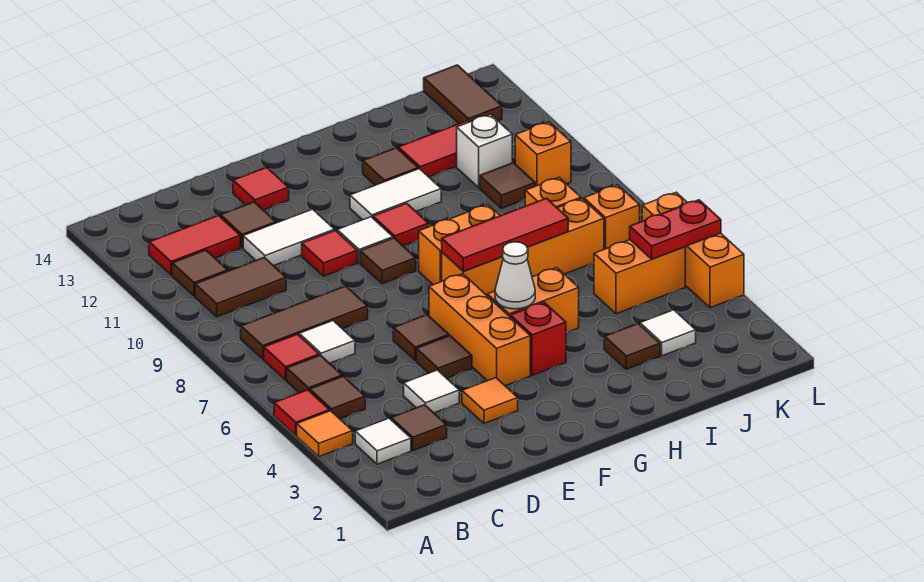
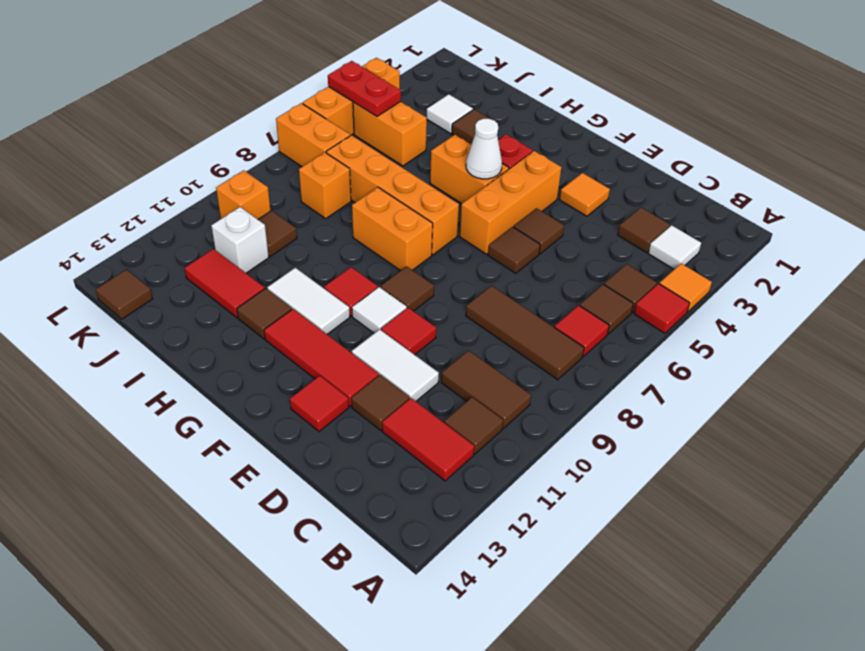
white tile C7 level 1 -> none
white tile D4 level 1 -> none
red tile G7:I7 level 2 -> red tile E12:G12 level 1
orange brick K7 level 1 -> orange brick K7:L7 level 1
brown tile K13:K14 level 1 -> brown tile K14 level 1

